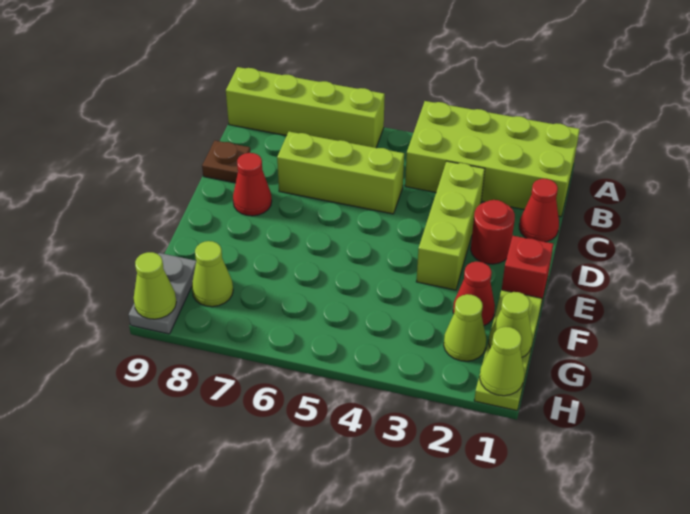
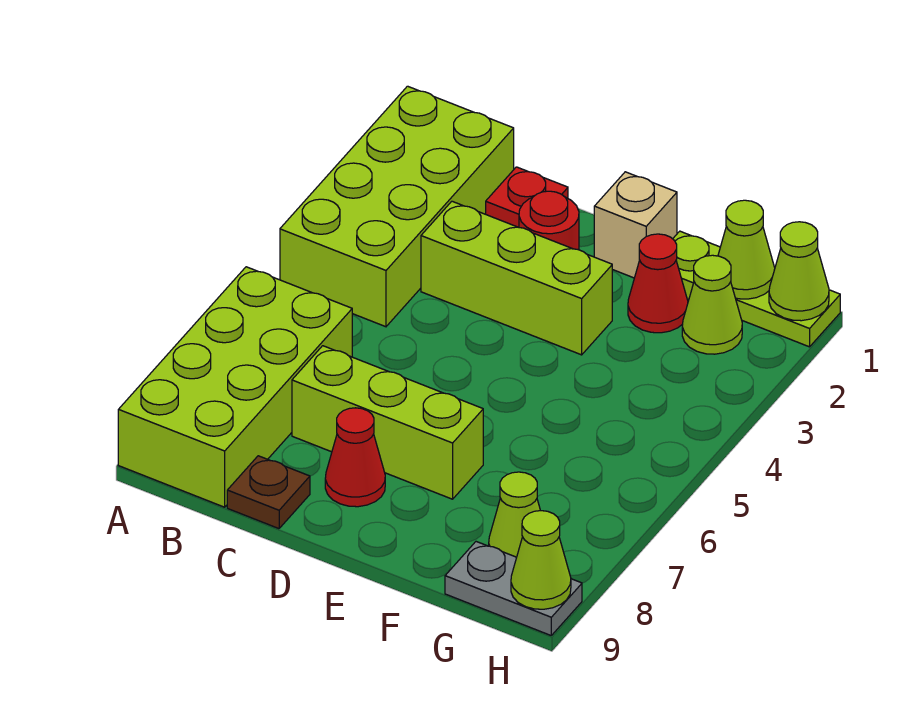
lime brick A6:A9 level 1 -> lime brick A6:B9 level 1
red cone C1 level 1 -> red plate C1 level 1
lime brick C5:C7 level 1 -> lime brick C7:E7 level 1
red brick E1 level 1 -> tan brick E1 level 1

